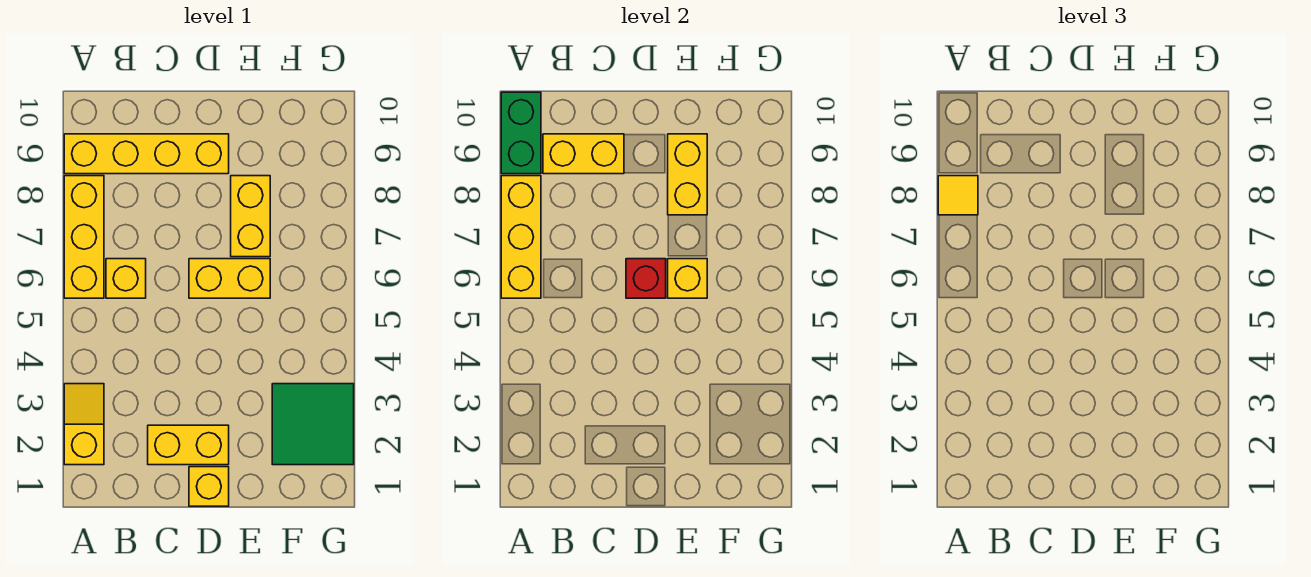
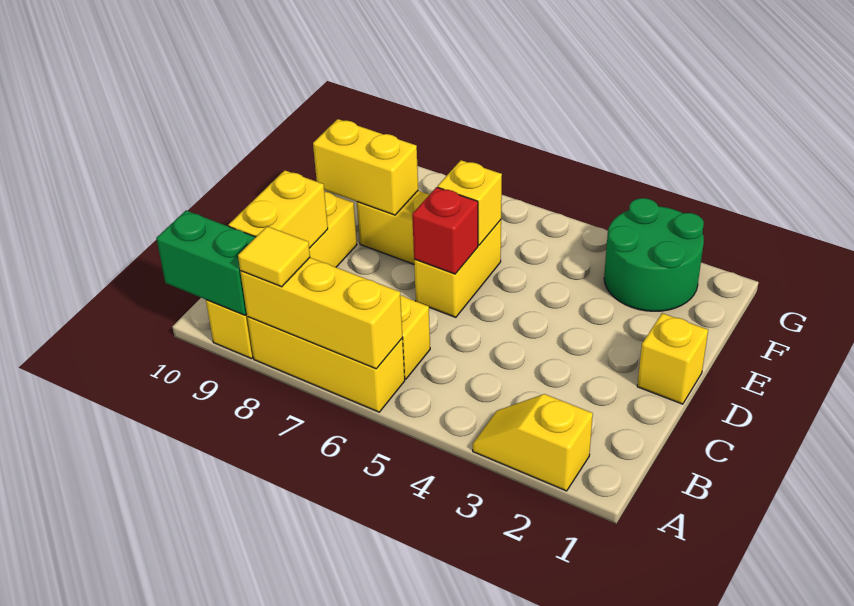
yellow brick C2:D2 level 1 -> none
green tile F2:G3 level 1 -> green round brick F2:G3 level 1

